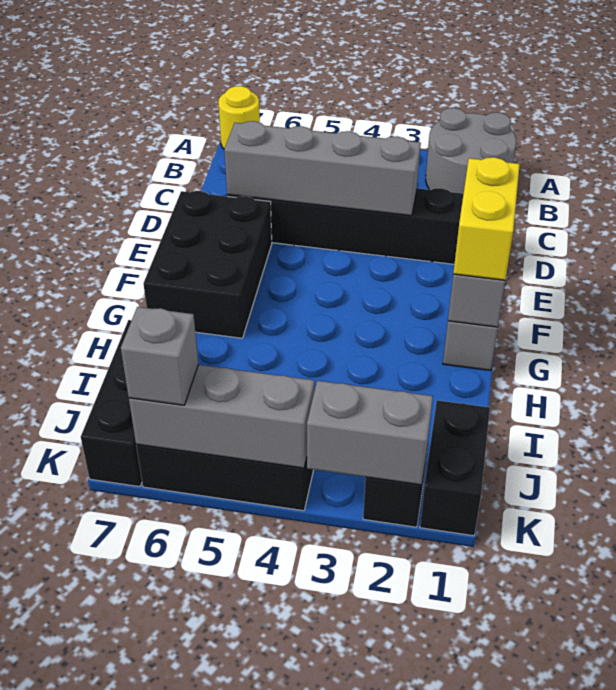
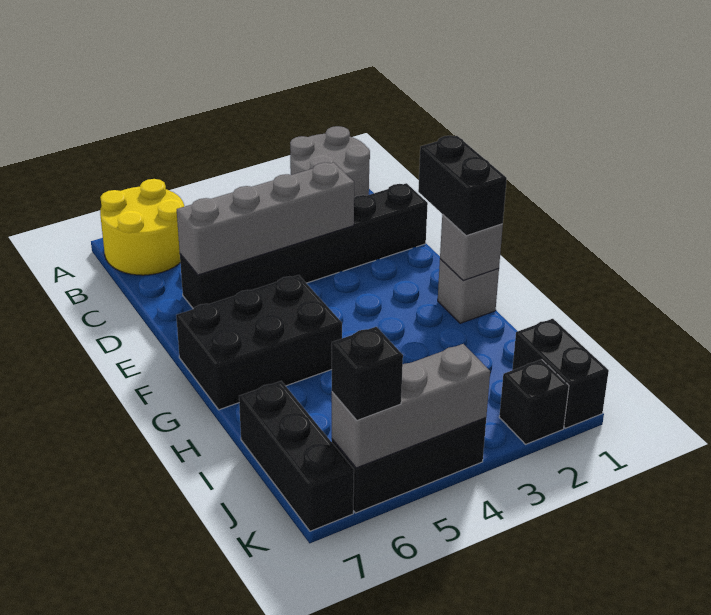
yellow round brick A7 level 1 -> yellow round brick A6:B7 level 1
black brick E6:G7 level 1 -> black brick F5:G7 level 1
yellow brick F1:G1 level 3 -> black brick F1:G1 level 3
grey brick K2:K3 level 2 -> none
grey brick K6 level 3 -> black brick K6 level 3

